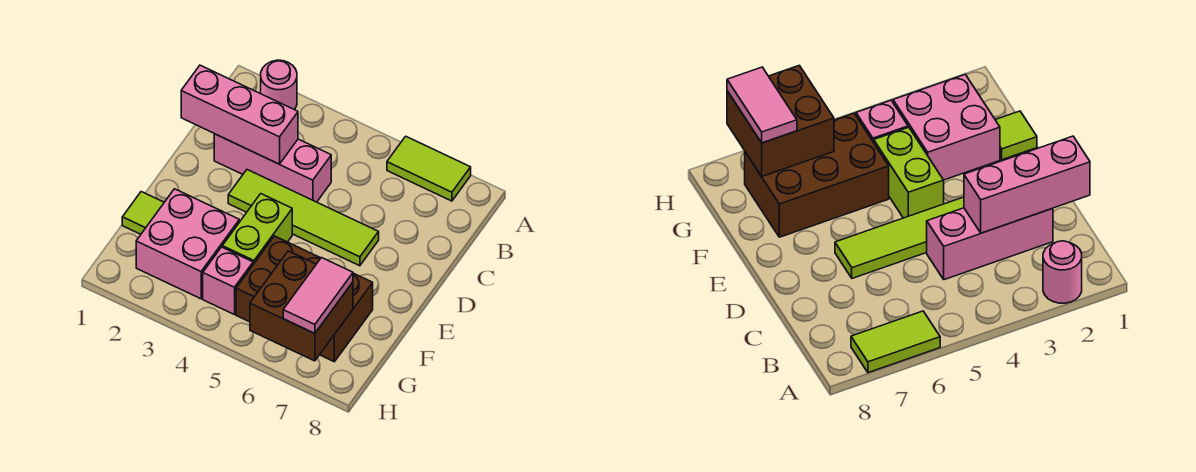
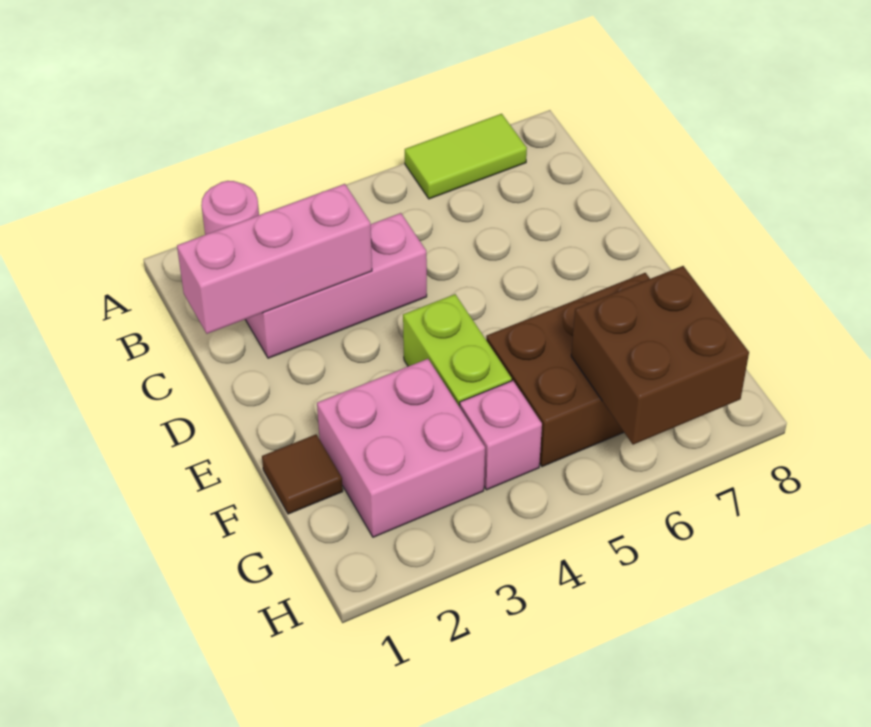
lime tile D3:D6 level 1 -> none
lime tile F1 level 1 -> brown tile F1 level 1
pink tile G7:H7 level 3 -> none

